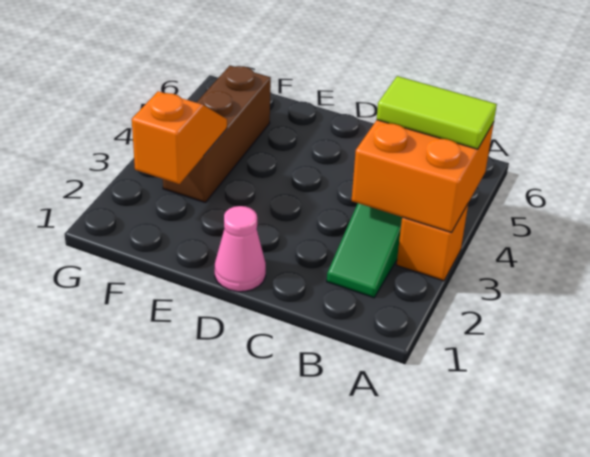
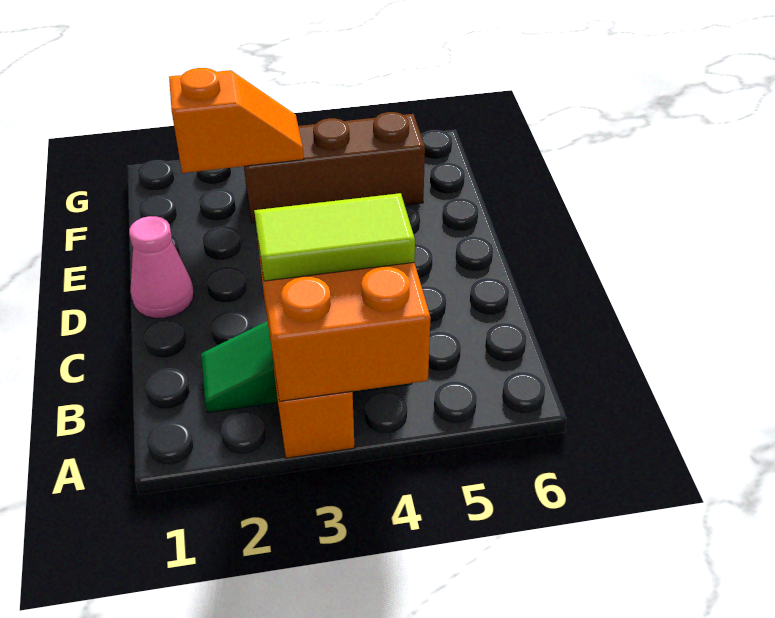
lime tile A4:B4 level 3 -> lime tile B3:B4 level 3

